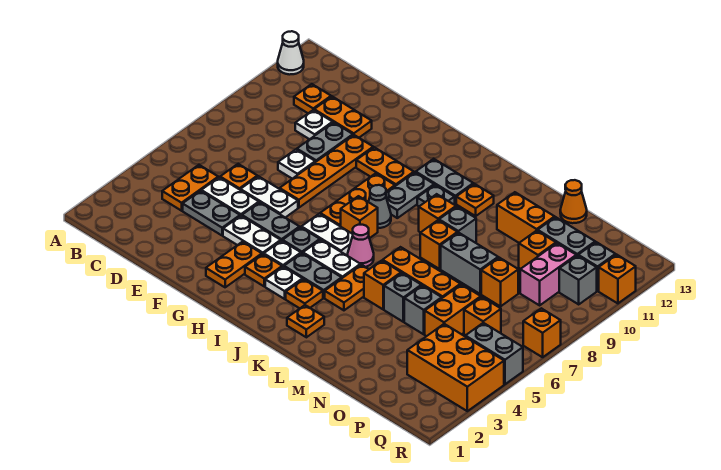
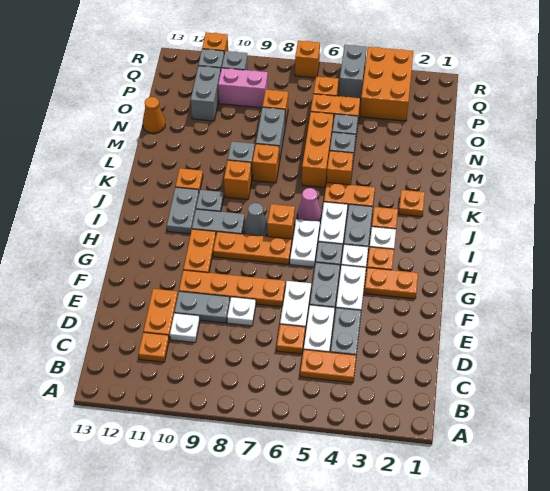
white cone A12 level 1 -> none
orange brick M11:N11 level 1 -> none
orange brick O10 level 1 -> none

